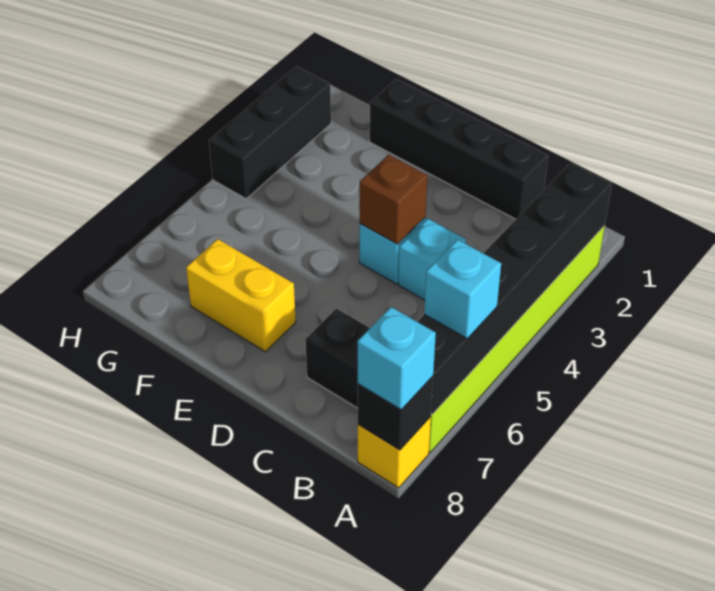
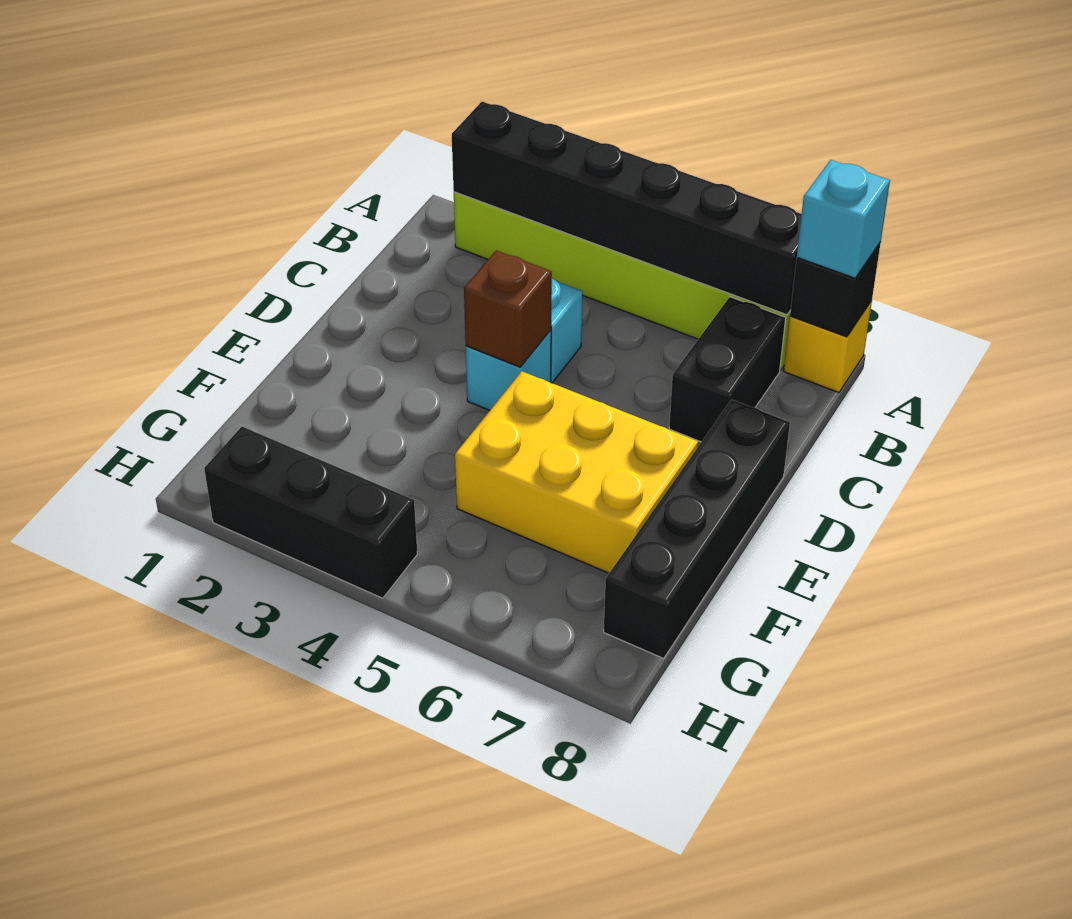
cyan brick A6 level 3 -> none
black brick C1:F1 level 1 -> black brick D8:G8 level 1
yellow brick E7:F7 level 1 -> yellow brick E5:F7 level 1

